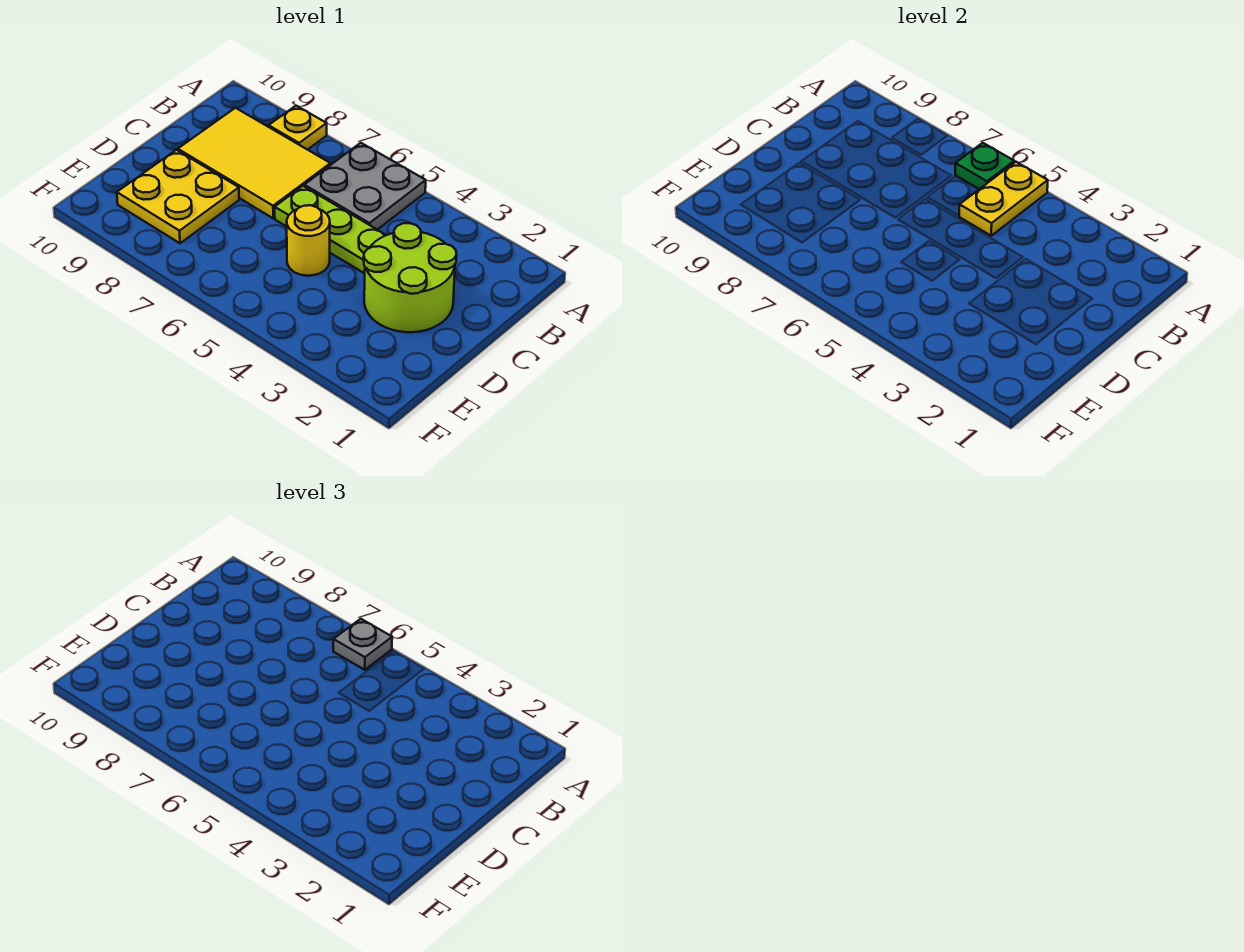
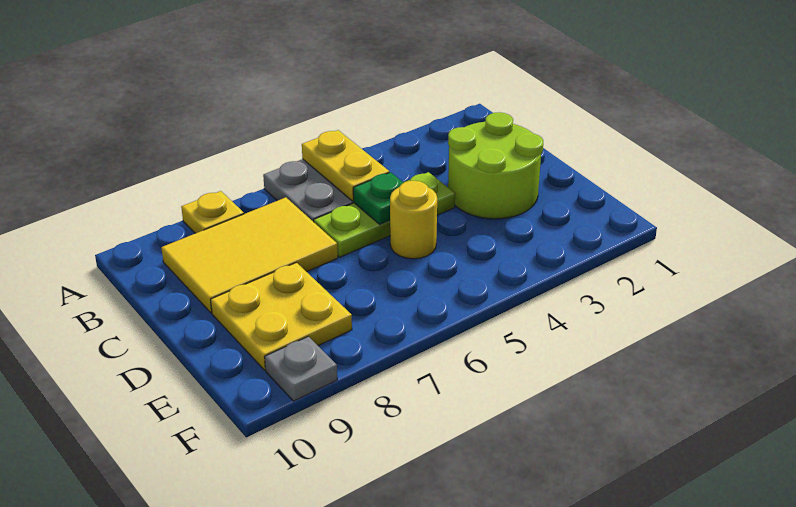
green plate A6 level 2 -> green plate C5 level 2
grey plate A6 level 3 -> grey plate F9 level 1

